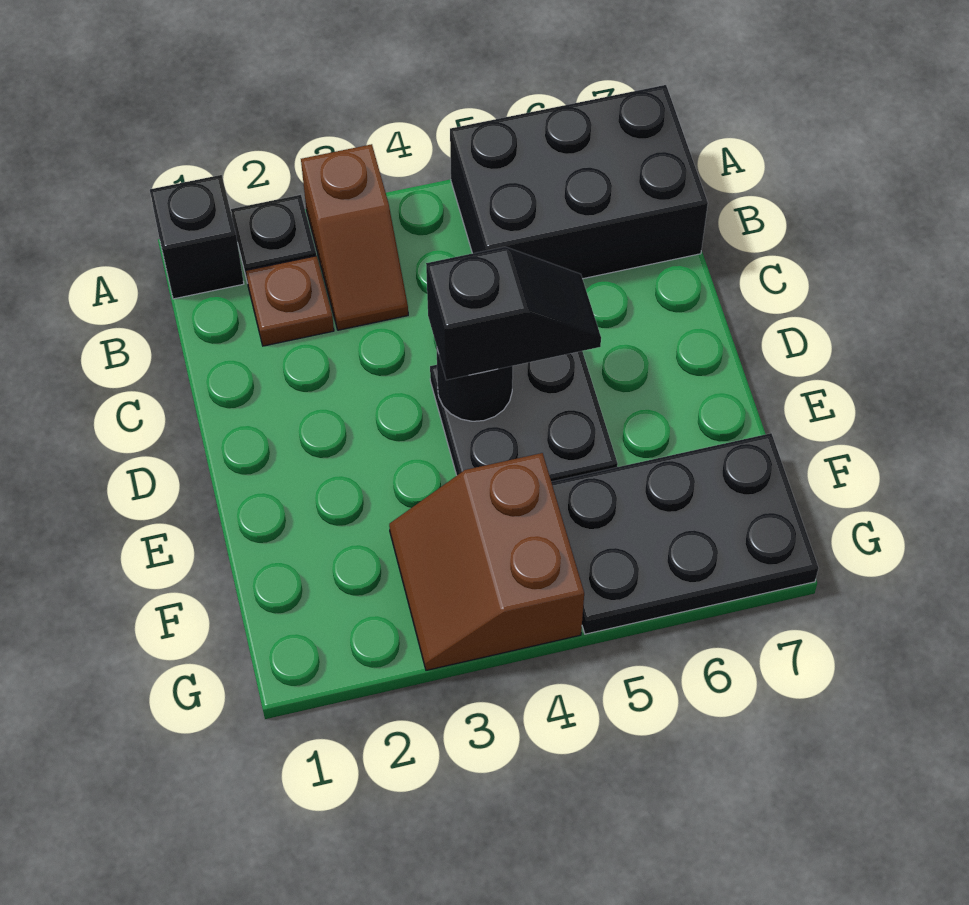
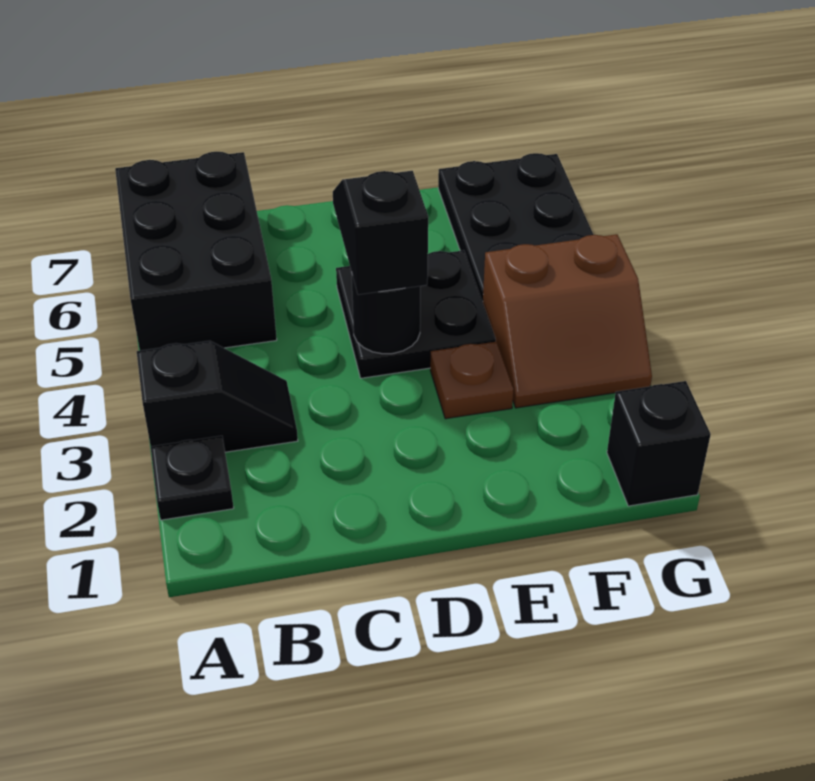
black brick A1 level 1 -> black brick G1 level 1
brown slope A3:B3 level 1 top A -> black slope A3:B3 level 1 top A
brown plate B2 level 1 -> brown plate E3 level 1

